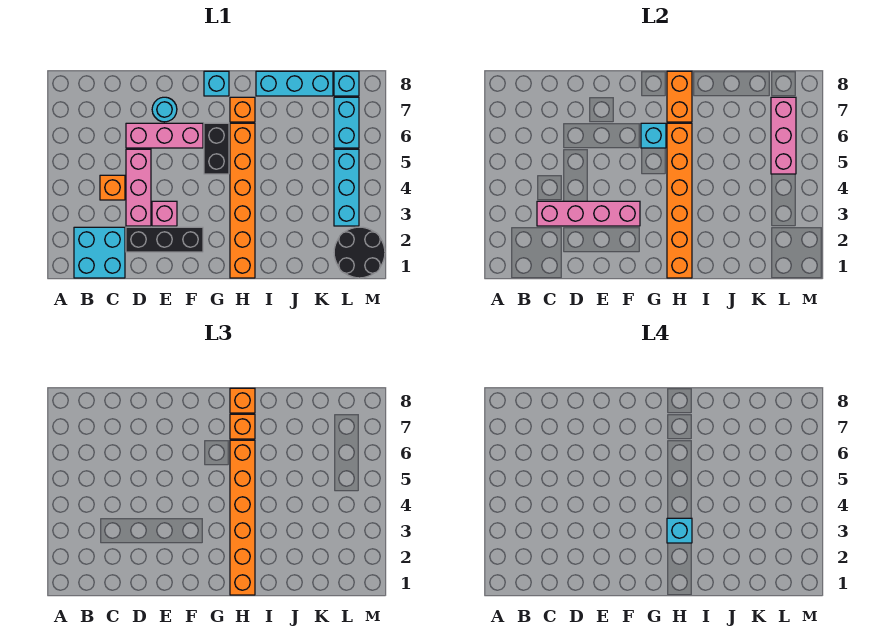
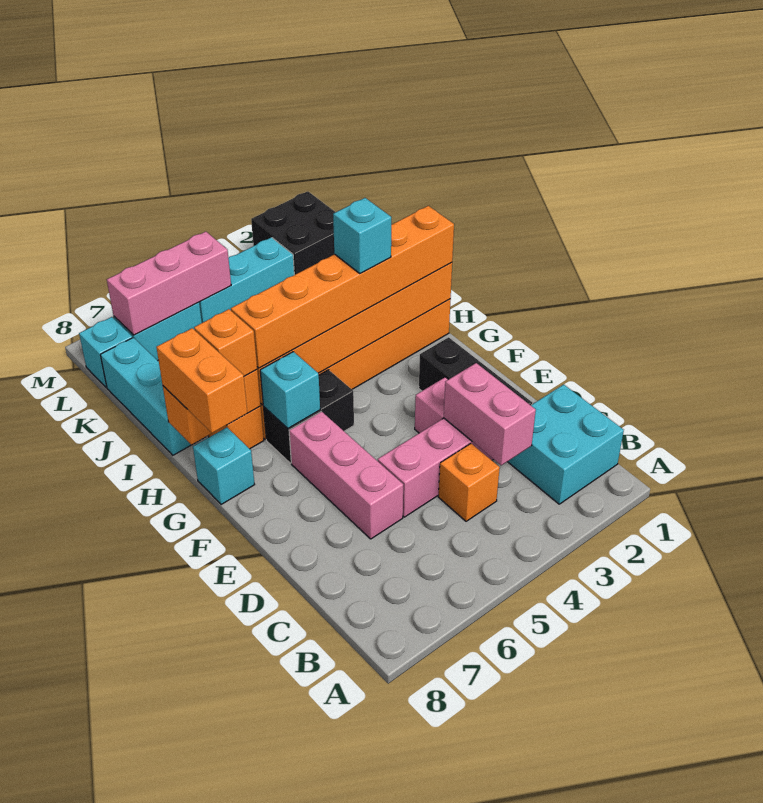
pink brick C3:F3 level 2 -> pink brick C3:D3 level 2
cyan round brick E7 level 1 -> none
orange brick H8 level 3 -> orange brick G8:H8 level 3
black round brick L1:M2 level 1 -> black brick L1:M2 level 1

